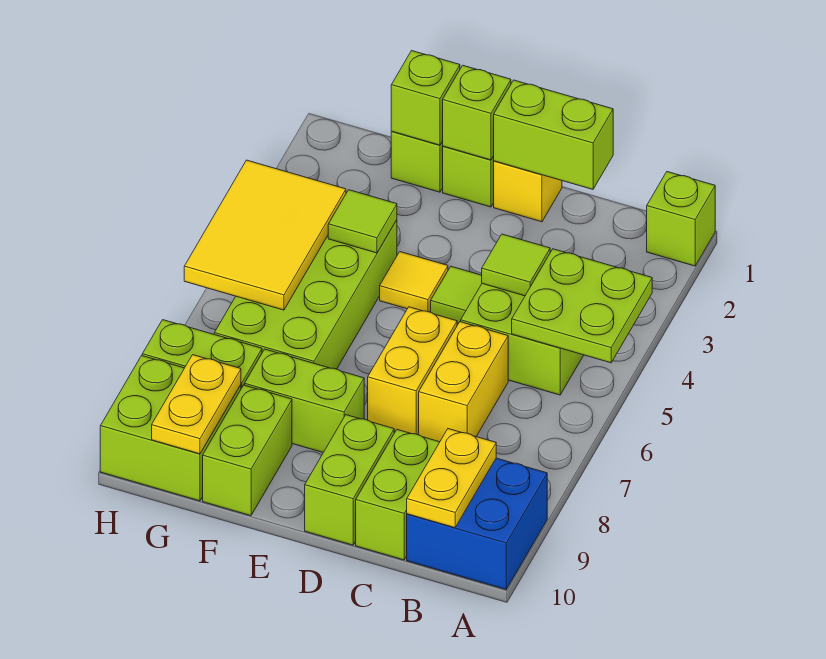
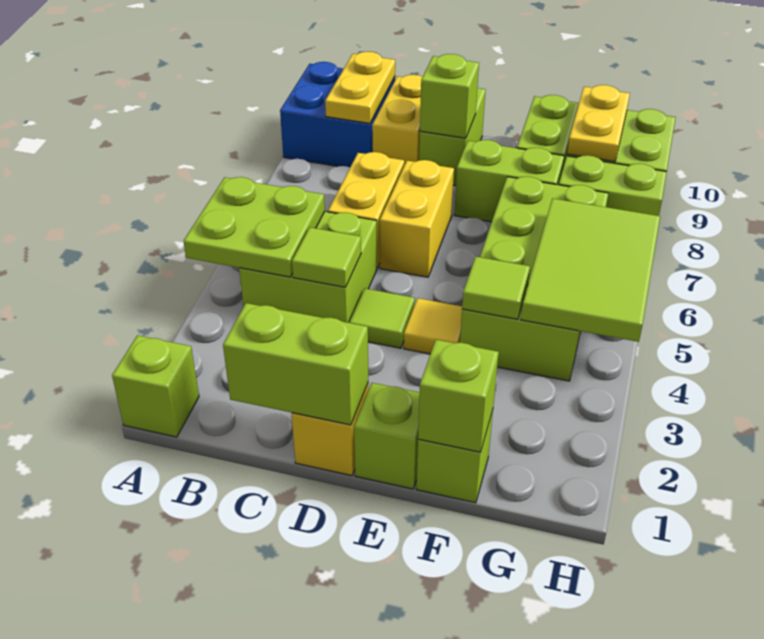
lime brick C9:C10 level 1 -> yellow brick C9:C10 level 1
lime brick E1 level 2 -> lime brick D9 level 2
yellow tile G4:H6 level 2 -> lime tile G4:H6 level 2

